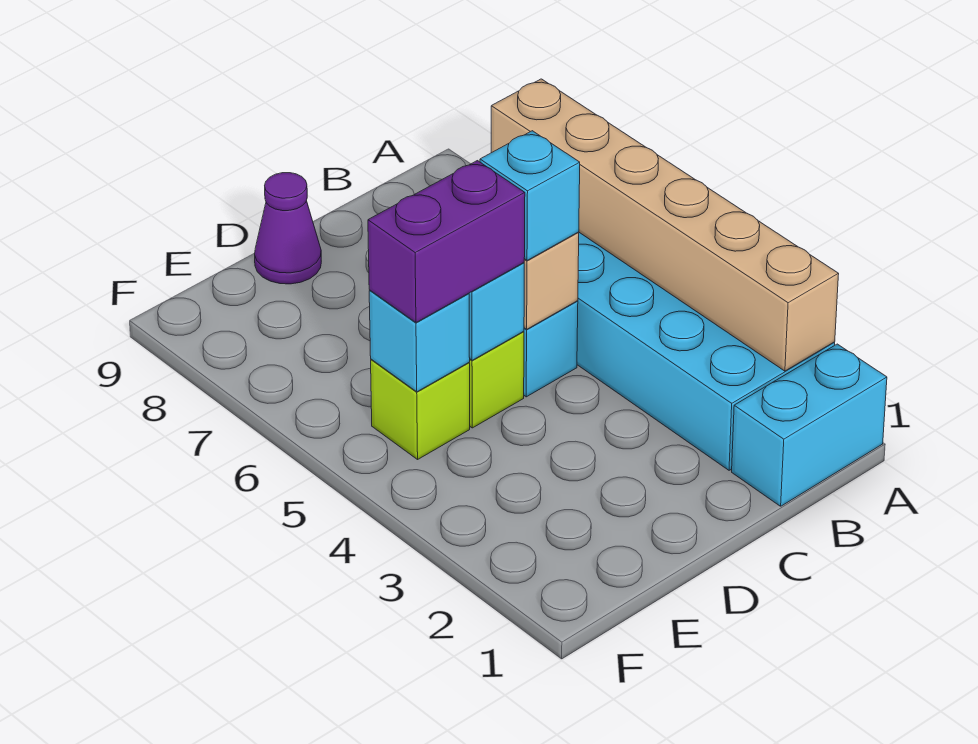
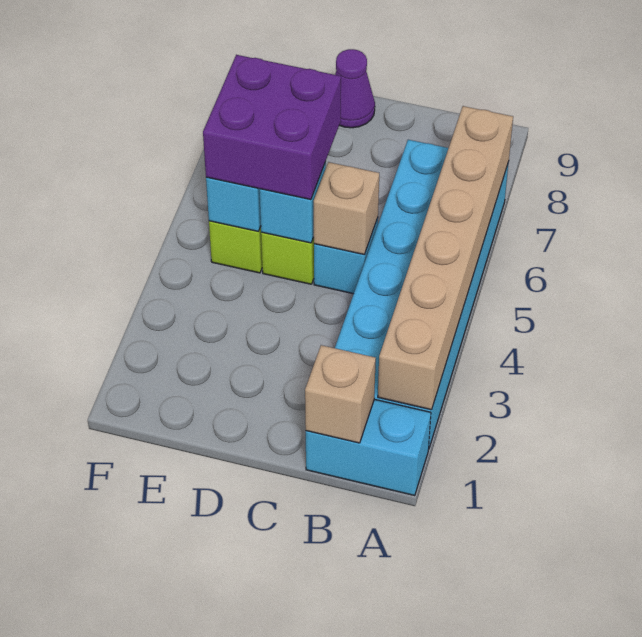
none -> tan brick B1 level 2
cyan brick C5 level 3 -> none
purple brick D5:E5 level 3 -> purple brick D5:E6 level 3

